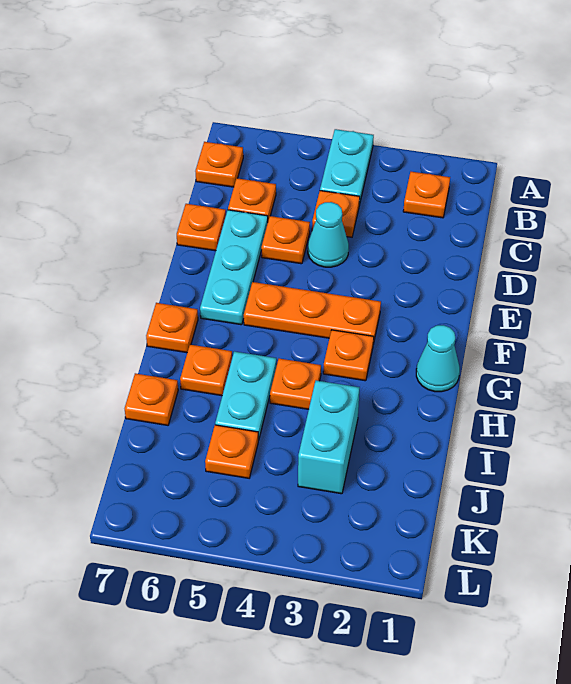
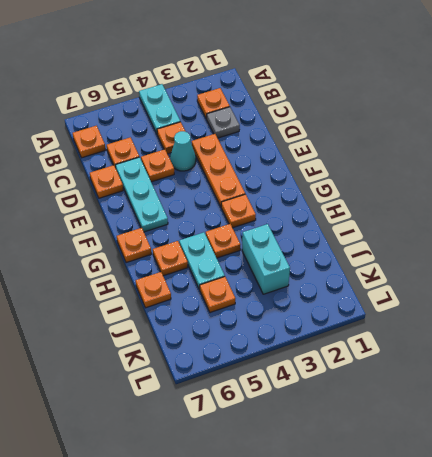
none -> grey plate C2 level 1
orange plate F3:F5 level 1 -> orange plate D3:F3 level 1
cyan cone G1 level 1 -> none

